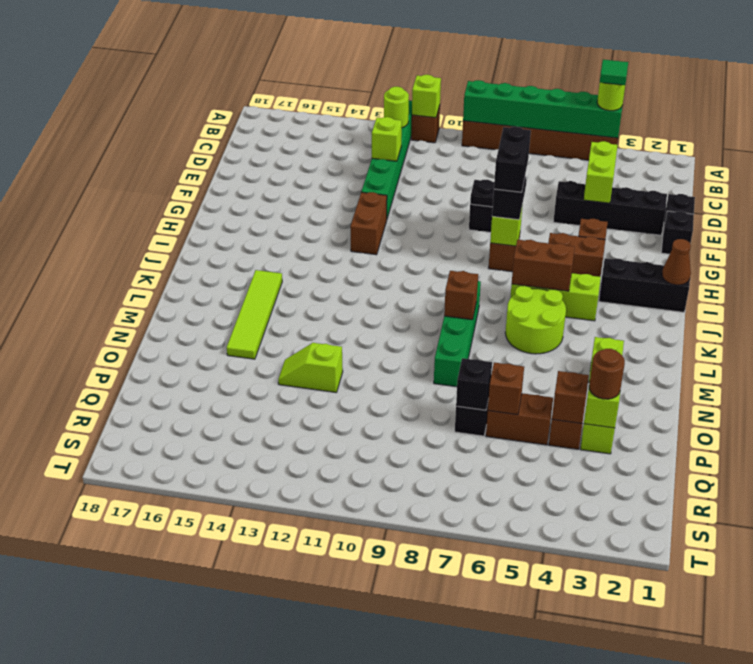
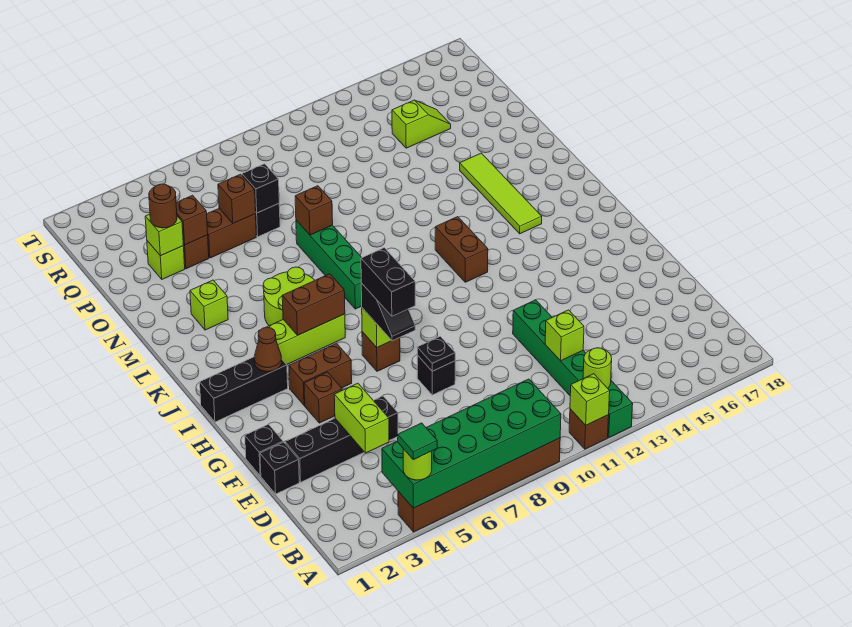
green brick A4:A9 level 2 -> green brick A4:B9 level 2
brown brick G12:H12 level 1 -> brown brick J12:K12 level 1
brown cone I1 level 2 -> brown cone I3 level 2
brown brick L8 level 2 -> brown brick N8 level 2
lime slope O12:O13 level 1 top 12 -> lime slope Q14:Q15 level 1 top 14

